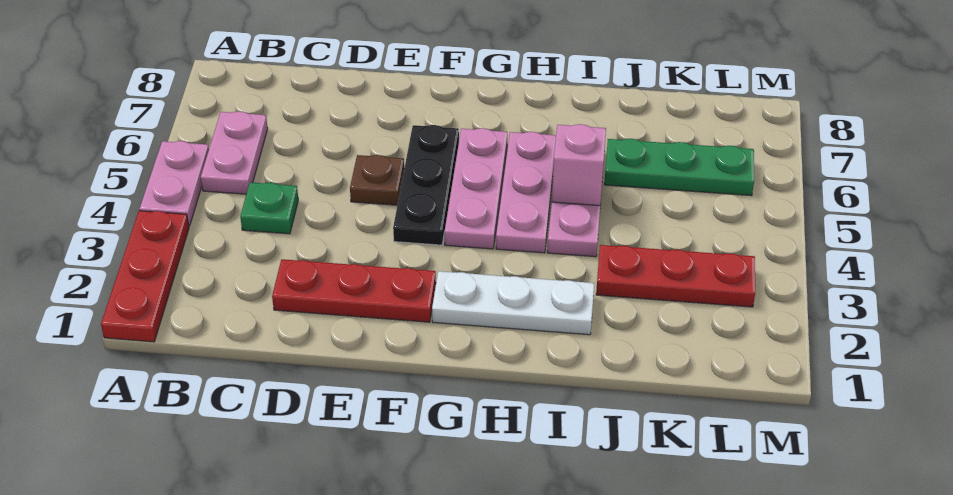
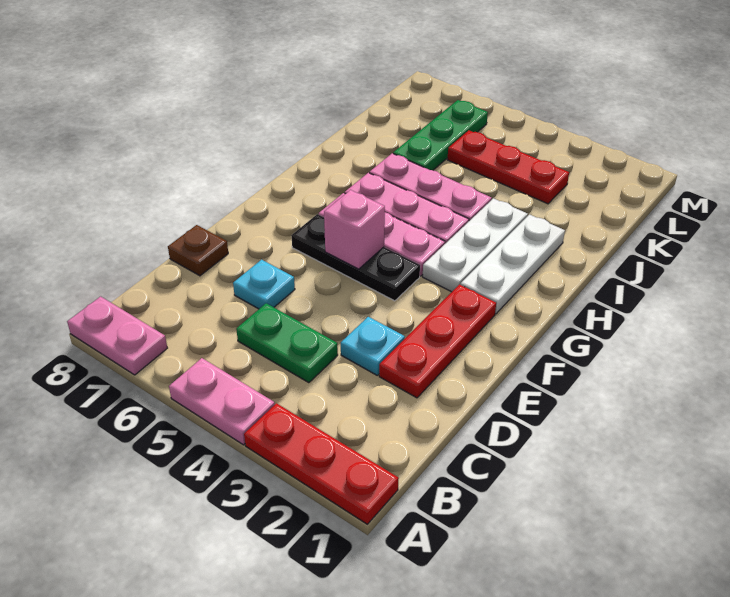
pink plate B5:B6 level 1 -> pink plate A7:A8 level 1
green plate C4 level 1 -> green plate C4:C5 level 1
none -> cyan plate D3 level 1
none -> cyan plate D6 level 1
brown plate E5 level 1 -> brown plate D8 level 1
none -> white plate G3:I3 level 1
pink brick I5 level 2 -> pink brick F5 level 2
red plate J3:L3 level 1 -> red plate K3:K5 level 1

